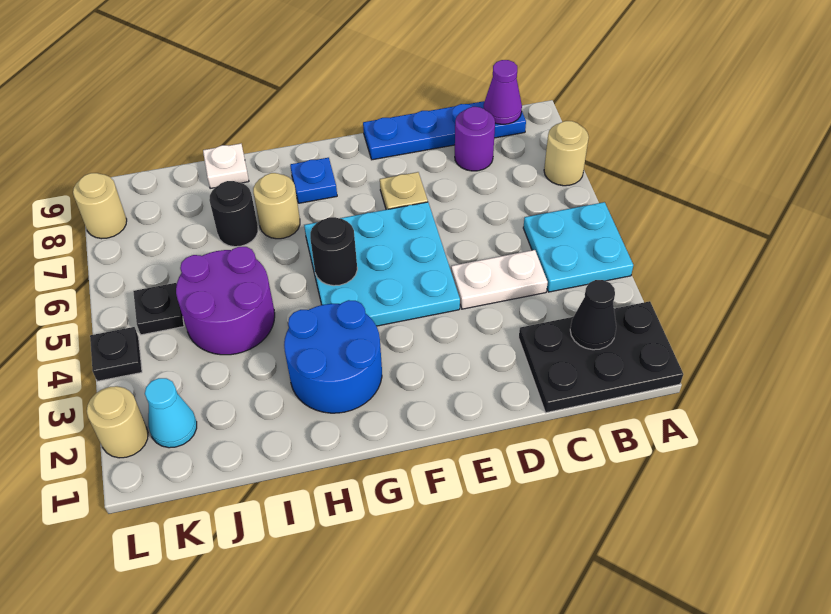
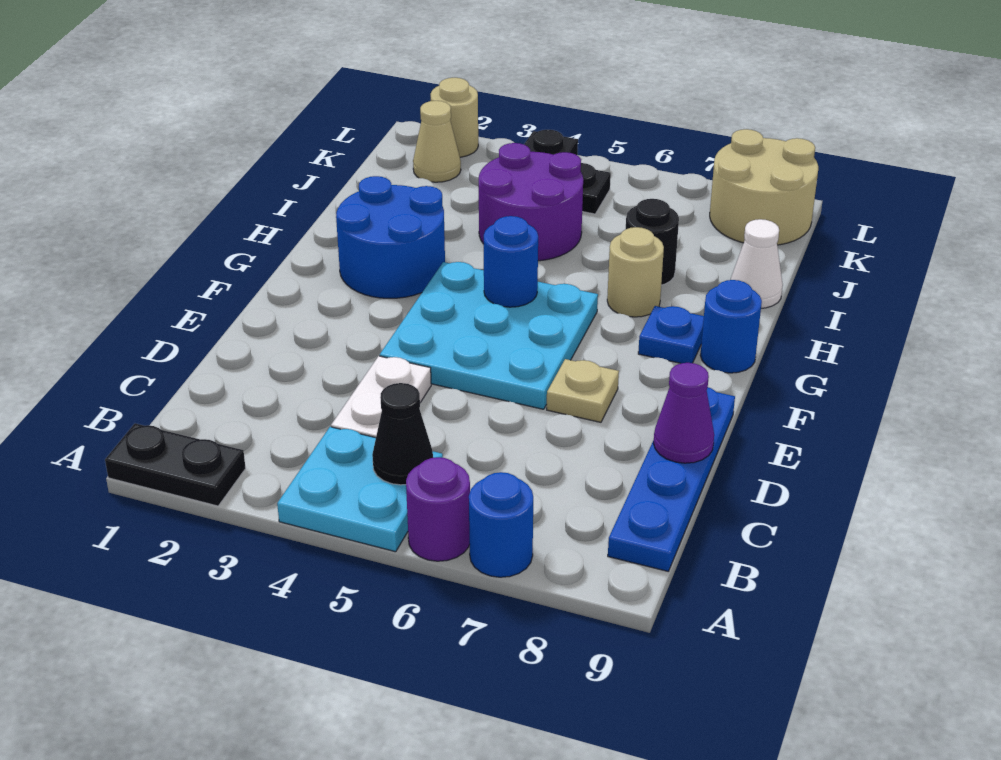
black plate A1:C2 level 1 -> black plate A1:A2 level 1
tan round brick A7 level 1 -> blue round brick A7 level 1
black cone B2 level 2 -> black cone B5 level 2
purple cone B9 level 2 -> purple cone D9 level 2
purple round brick C8 level 1 -> purple round brick A6 level 1
black round brick G5 level 2 -> blue round brick G5 level 2
none -> blue round brick G9 level 1
white plate I9 level 1 -> white cone I9 level 1
cyan cone K2 level 1 -> tan cone K2 level 1
tan round brick L8 level 1 -> tan round brick K8:L9 level 1

